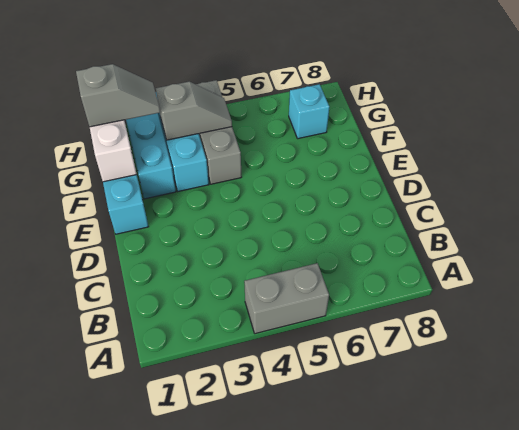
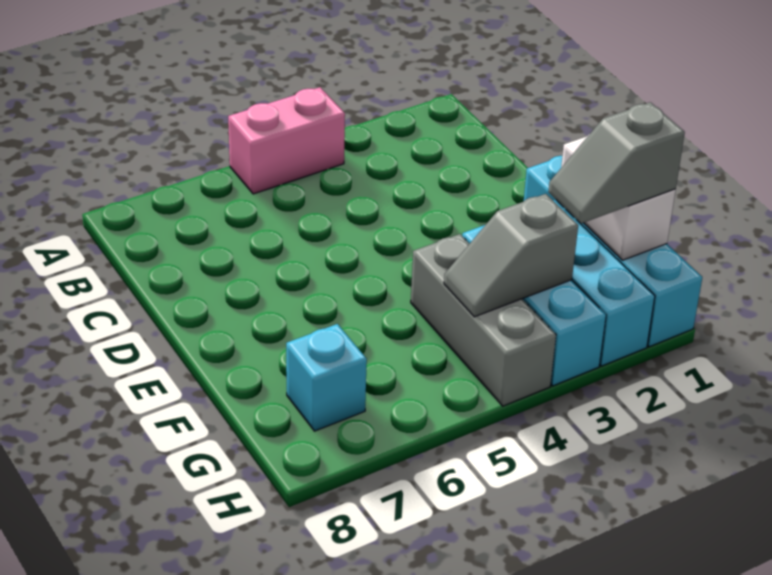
grey brick A4:A5 level 1 -> pink brick A4:A5 level 1

